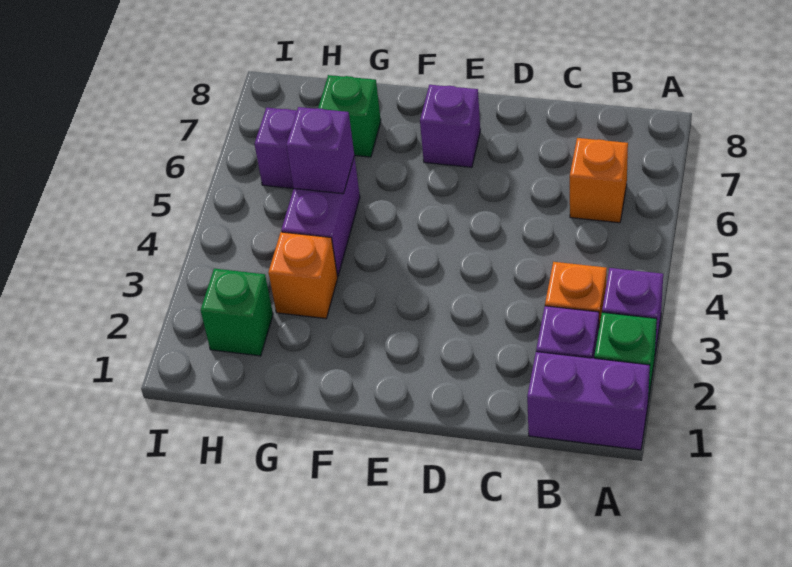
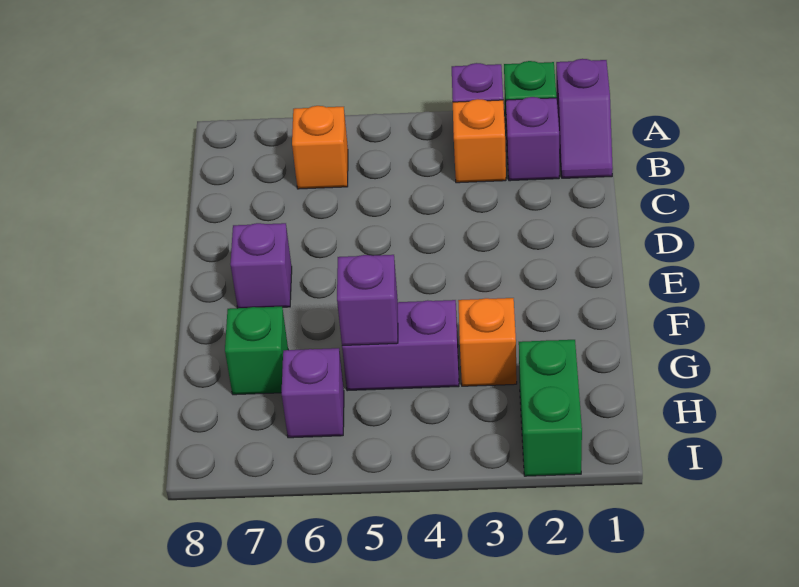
purple brick A1:B1 level 1 -> purple slope A1:B1 level 1 top A
green brick H2 level 1 -> green brick H2:I2 level 1

